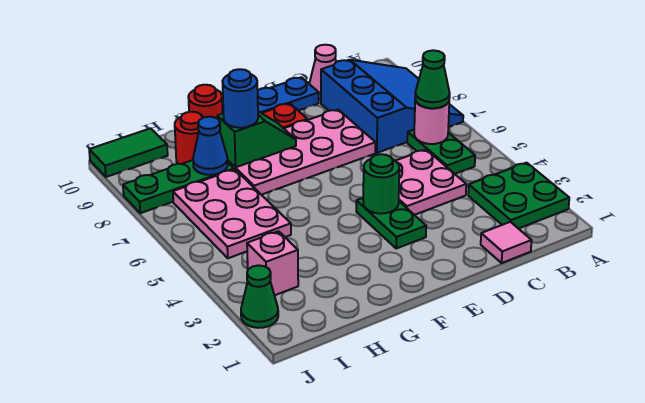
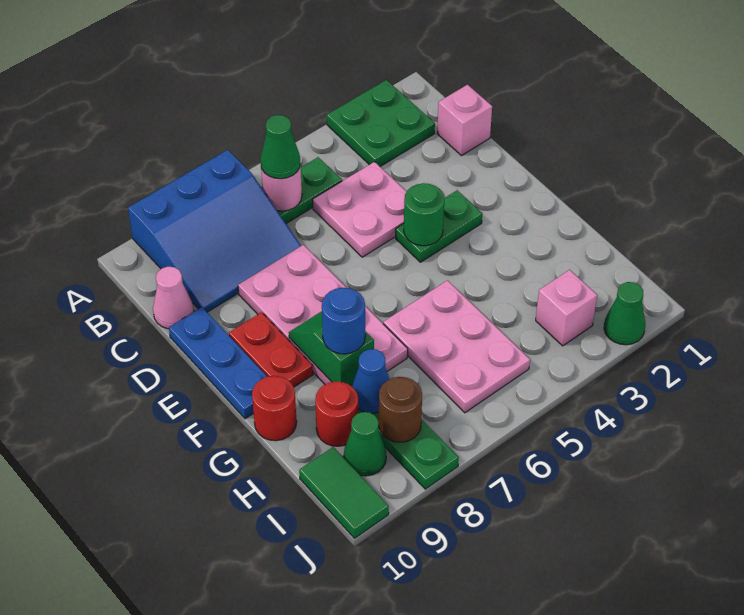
blue slope A7:C9 level 1 top C -> blue slope A7:C9 level 1 top A
pink tile C1 level 1 -> pink brick C1 level 1
pink plate H5:I7 level 1 -> pink plate G5:I6 level 1
none -> brown round brick I8 level 2
none -> green cone I9 level 1

